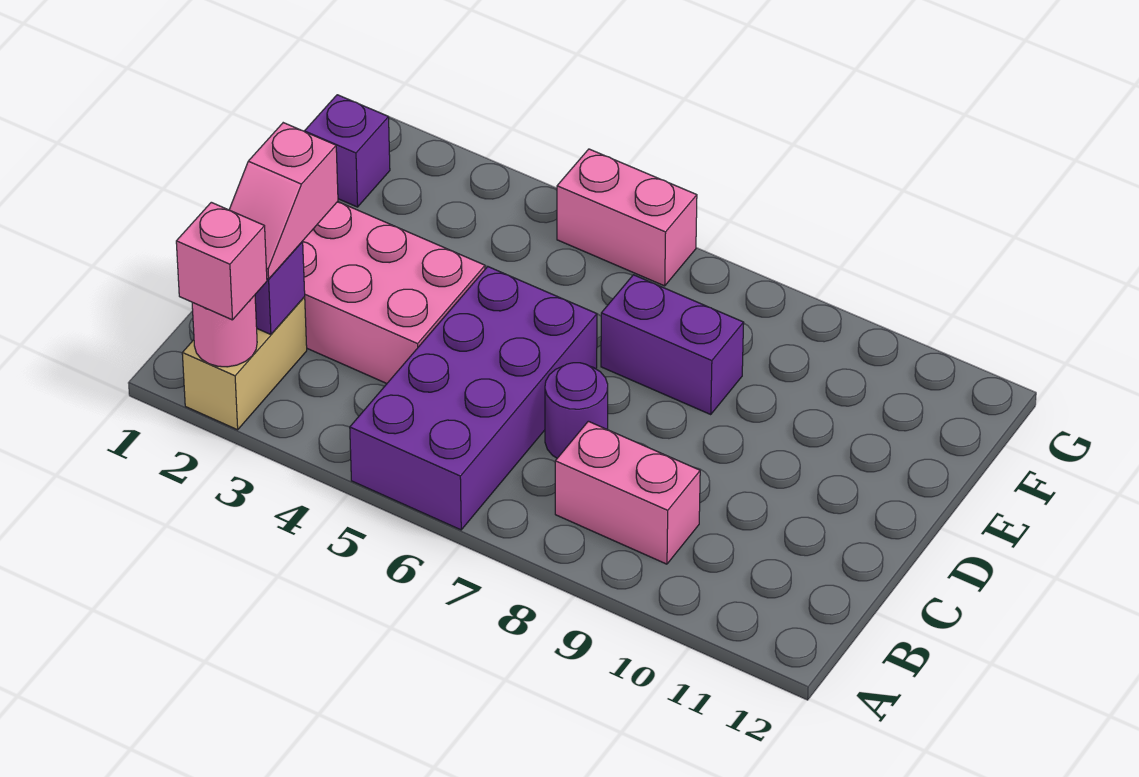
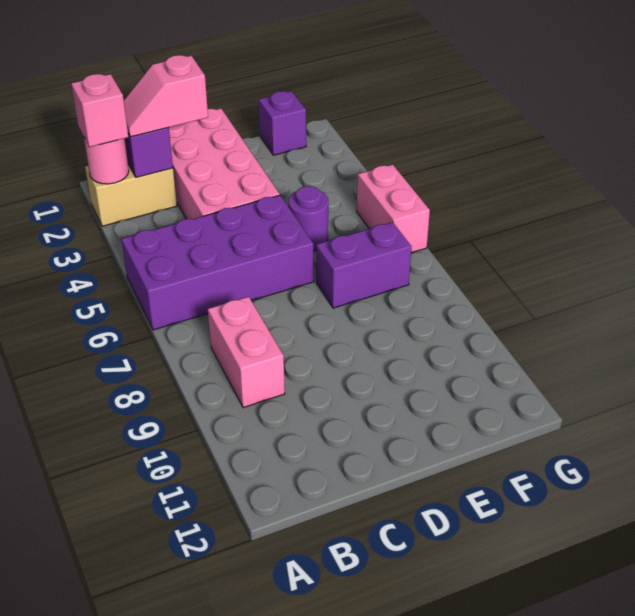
purple round brick C7 level 1 -> purple round brick E5 level 1
purple brick E7:E8 level 1 -> purple brick E7:F7 level 1

